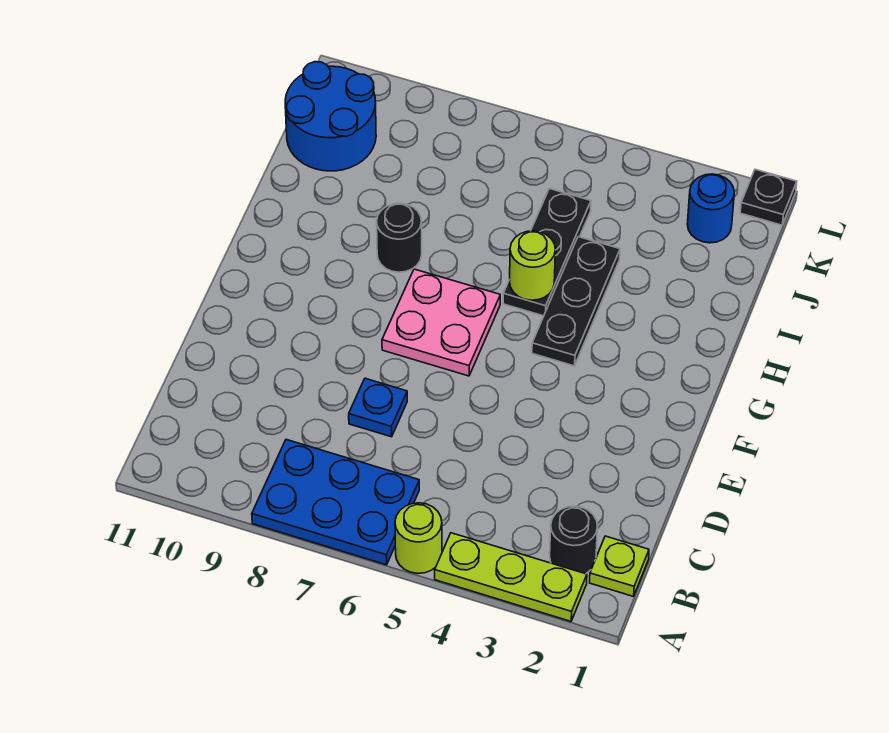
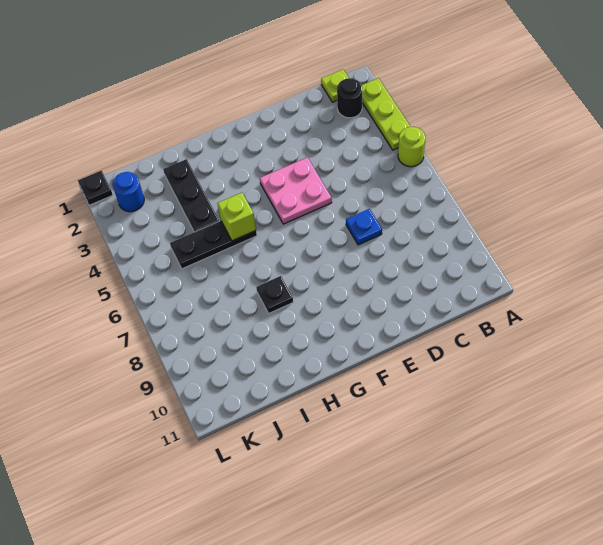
blue plate A6:B8 level 1 -> none
pink plate F6:G7 level 1 -> pink plate E4:F5 level 1
black plate G4:I4 level 1 -> black plate I2:I4 level 1
lime round brick H5 level 2 -> lime brick H5 level 2
black round brick H8 level 1 -> black plate H8 level 1
blue round brick J10:K11 level 1 -> none

